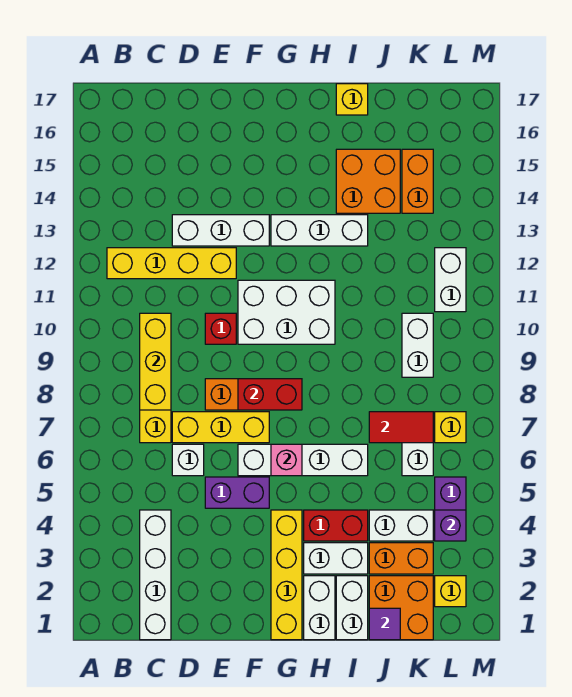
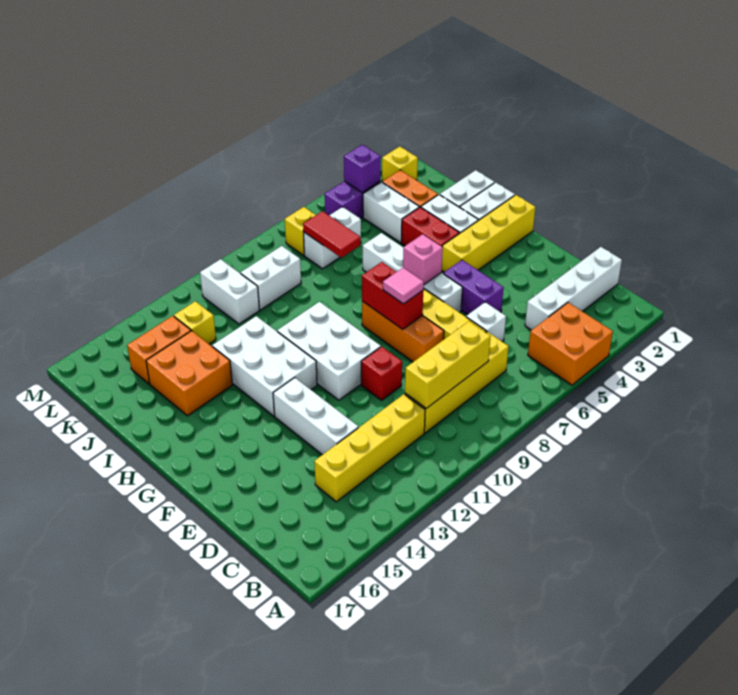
yellow brick B12:E12 level 1 -> yellow brick C11:C14 level 1
none -> pink tile F8 level 3
white brick G13:I13 level 1 -> white brick G12:I13 level 1
yellow brick I17 level 1 -> yellow brick K13 level 1
orange brick J1:K2 level 1 -> orange brick A4:B5 level 1
purple tile J1 level 2 -> none
white brick L11:L12 level 1 -> white brick K11:L11 level 1

